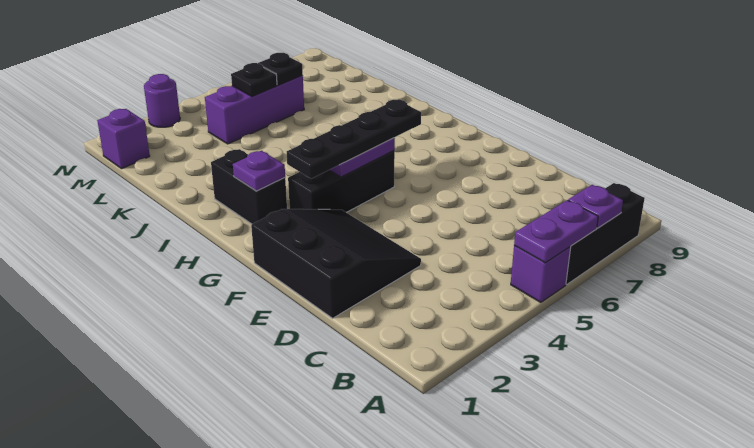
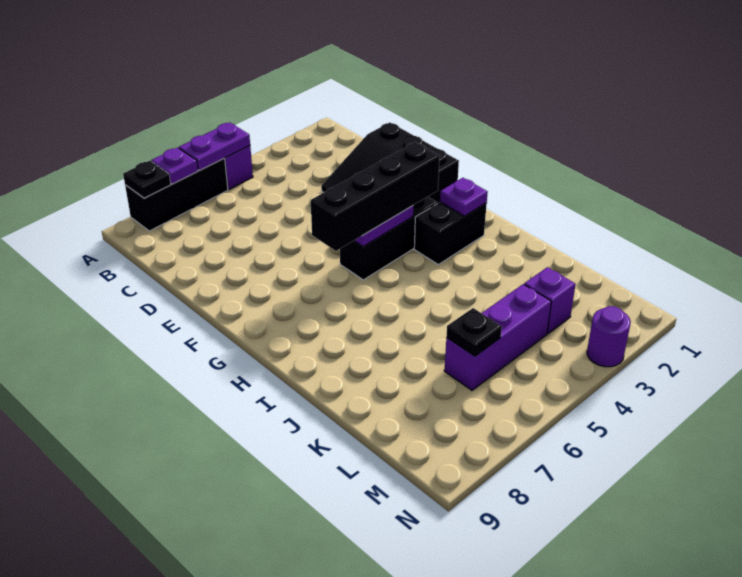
black plate G3:G6 level 3 -> black brick G3:G6 level 3
black brick H2:I2 level 1 -> black brick H2:H3 level 1
black plate L5 level 2 -> black plate A8 level 2
purple brick M1 level 1 -> purple brick L3 level 1

